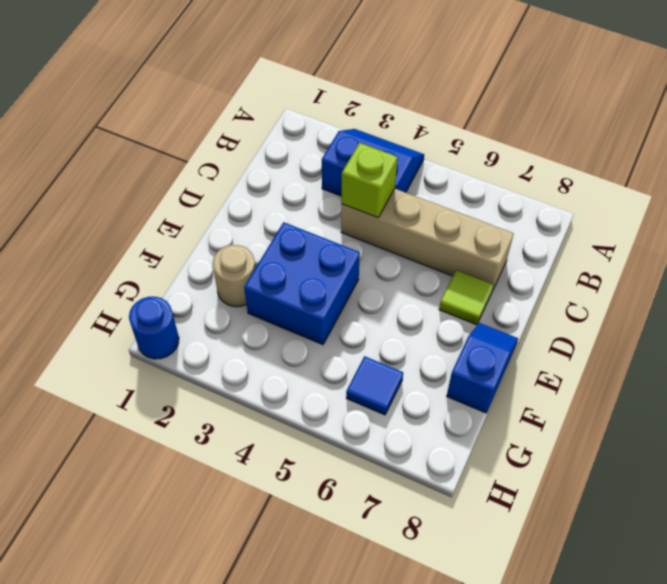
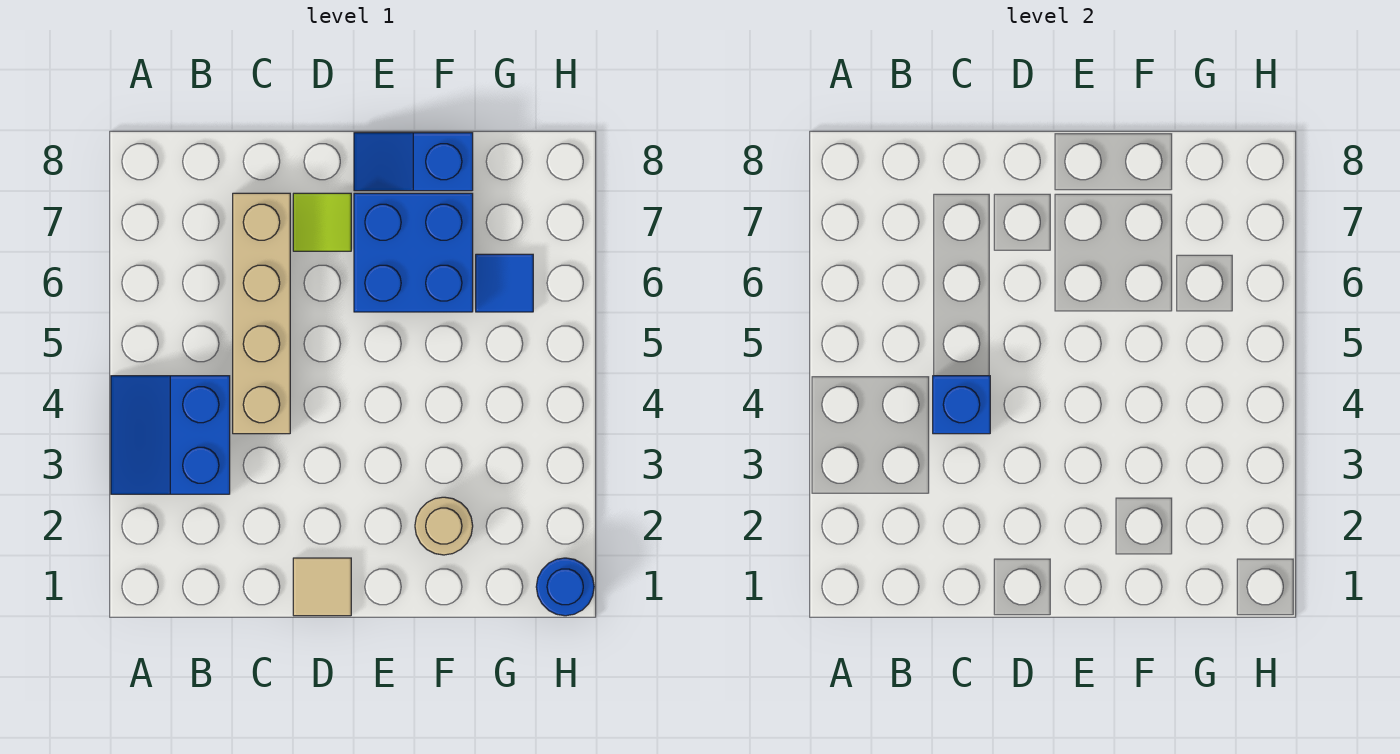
lime brick C4 level 2 -> blue brick C4 level 2
none -> tan tile D1 level 1
blue brick E3:F4 level 1 -> blue brick E6:F7 level 1

